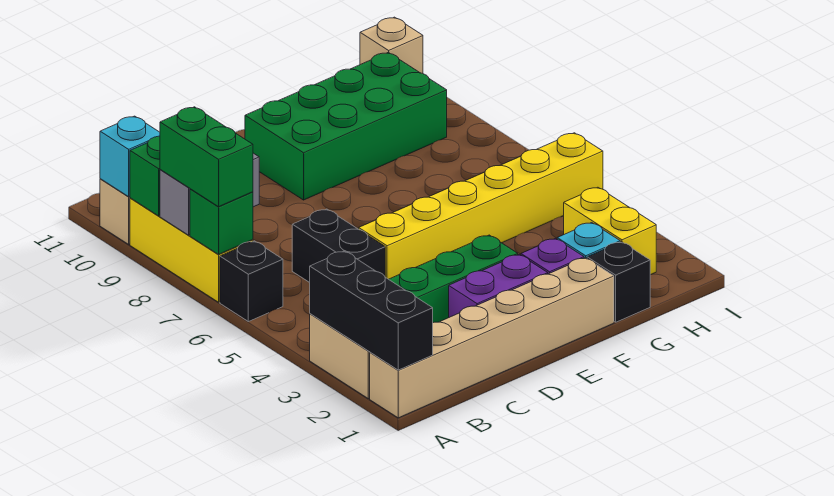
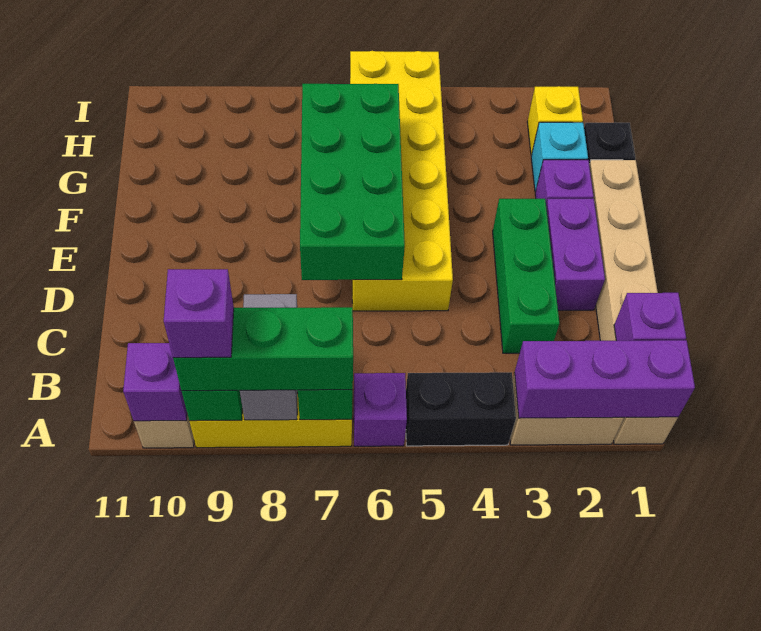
black brick A1:A3 level 2 -> purple brick A1:A3 level 2
black brick A6 level 1 -> purple brick A6 level 1
green brick A7:A8 level 3 -> green brick A7:A9 level 3
none -> purple brick A9 level 4
cyan brick A10 level 2 -> purple brick A10 level 2
none -> purple brick B1 level 2
black brick C5:C6 level 1 -> black brick A4:A5 level 1
yellow brick D5:I5 level 1 -> yellow brick D5:I6 level 1
green brick E9:H10 level 1 -> green brick D6:G7 level 2
yellow brick H2:H3 level 1 -> yellow brick H2 level 1
tan brick I11 level 1 -> none

